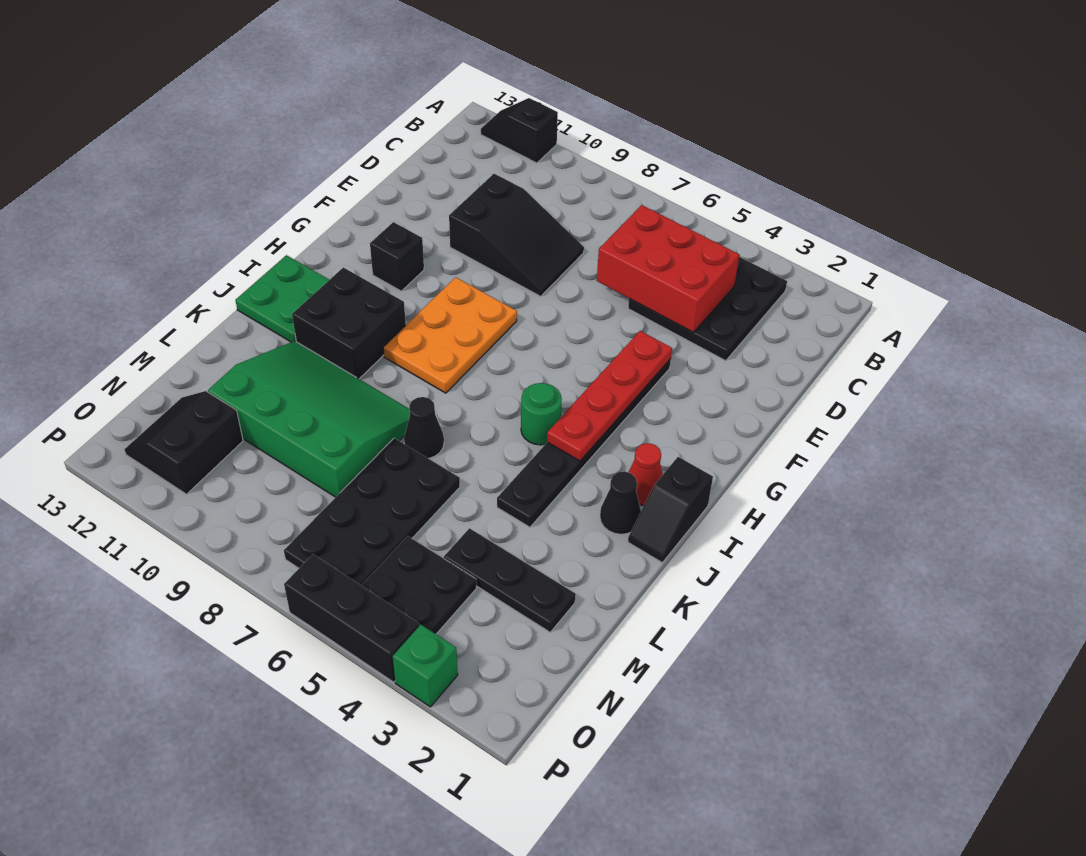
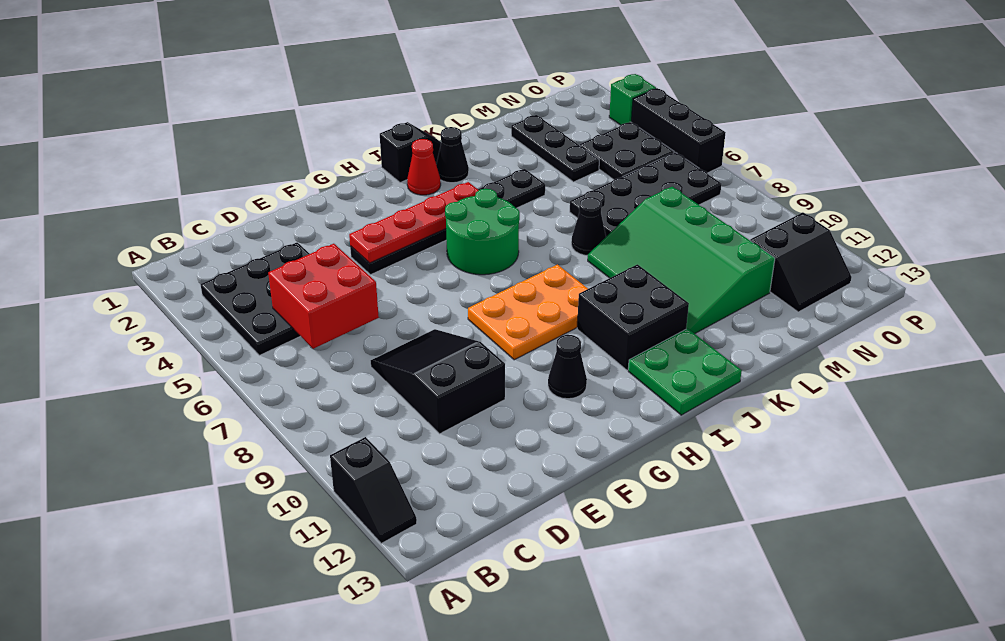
red brick C4:D6 level 2 -> red brick C5:D6 level 2
black brick G11 level 1 -> black cone G11 level 1
green round brick I5 level 1 -> green round brick H5:I6 level 1

